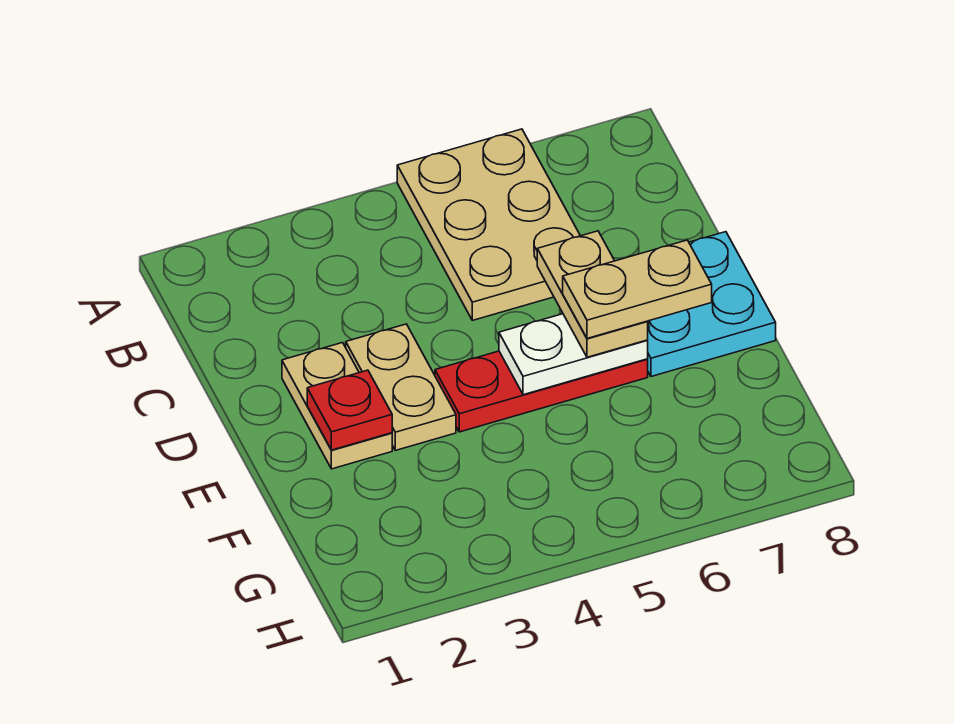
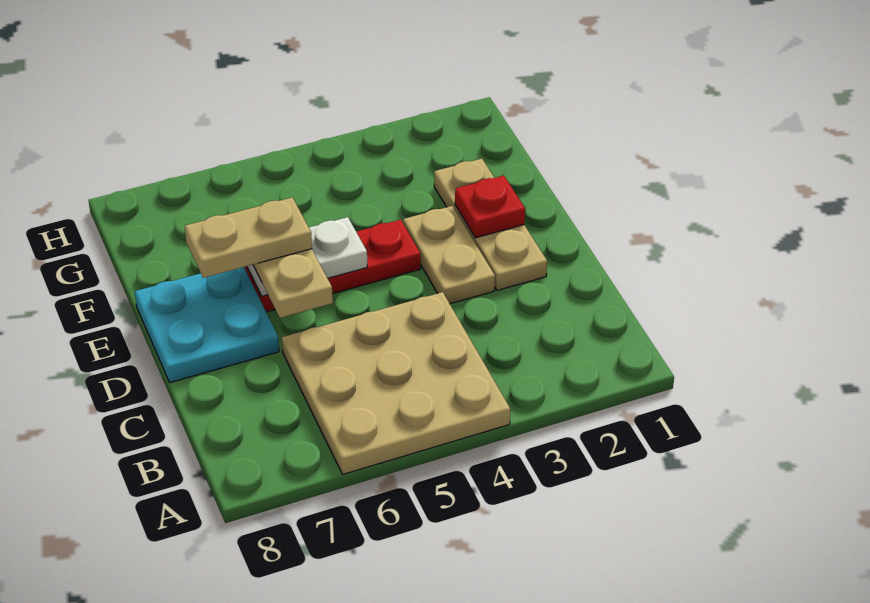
tan plate A5:C6 level 1 -> tan plate A4:C6 level 1
tan plate D2:E2 level 1 -> tan plate D2:F2 level 1

